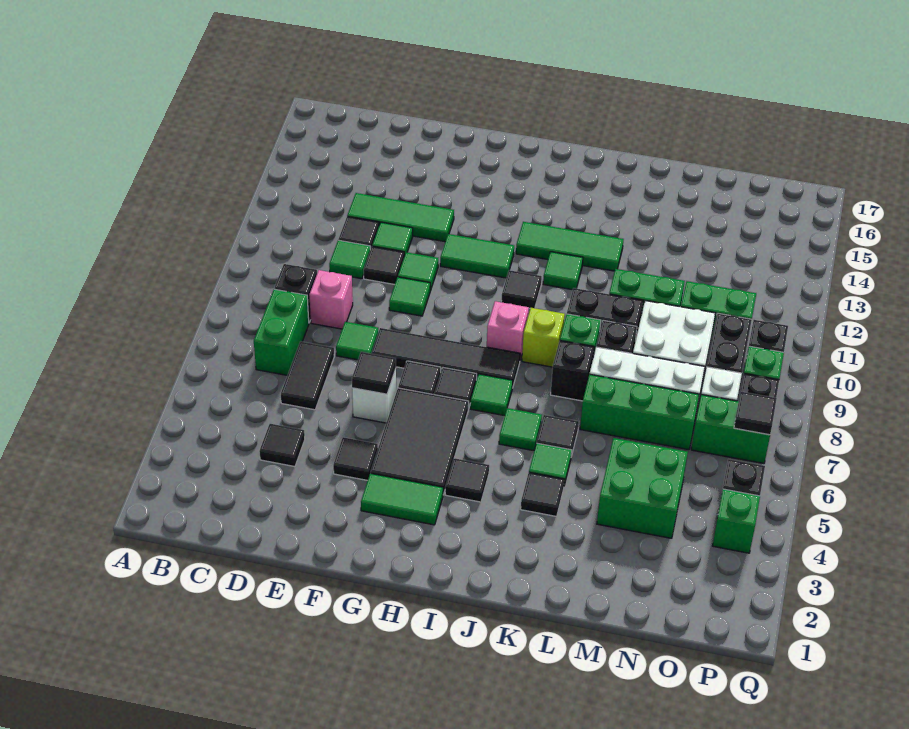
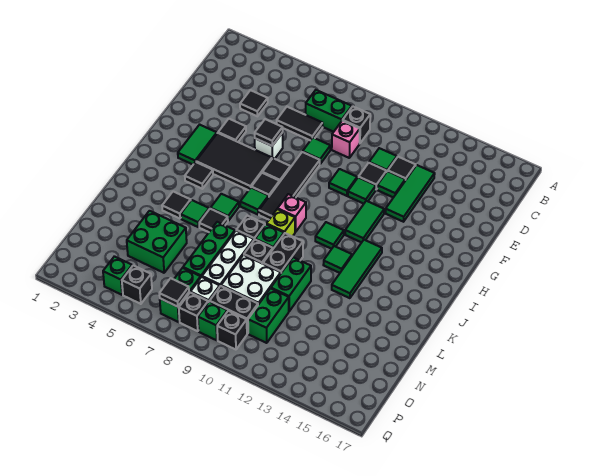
black tile I11 level 1 -> green tile I11 level 1

